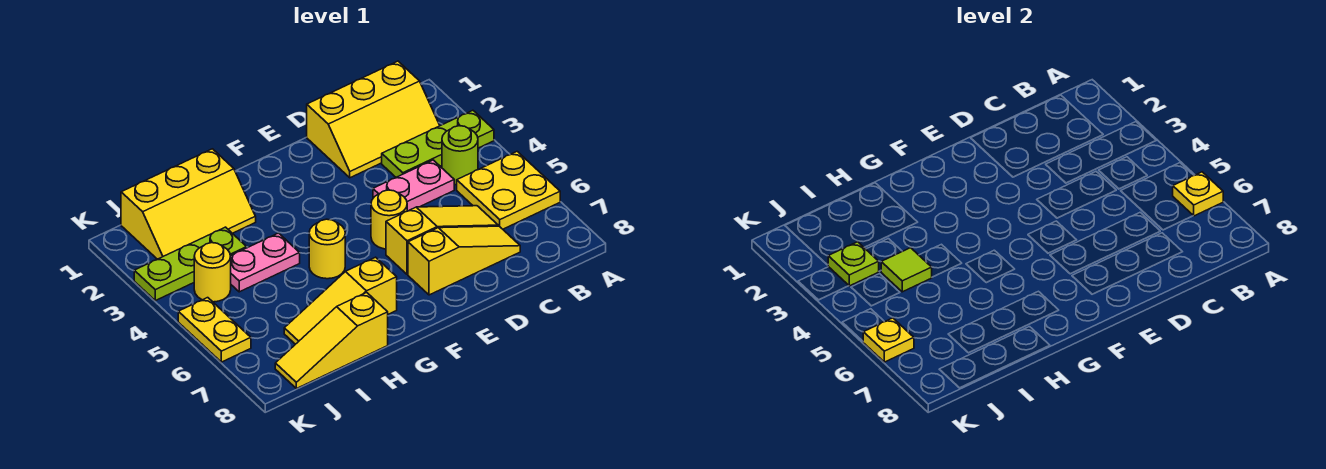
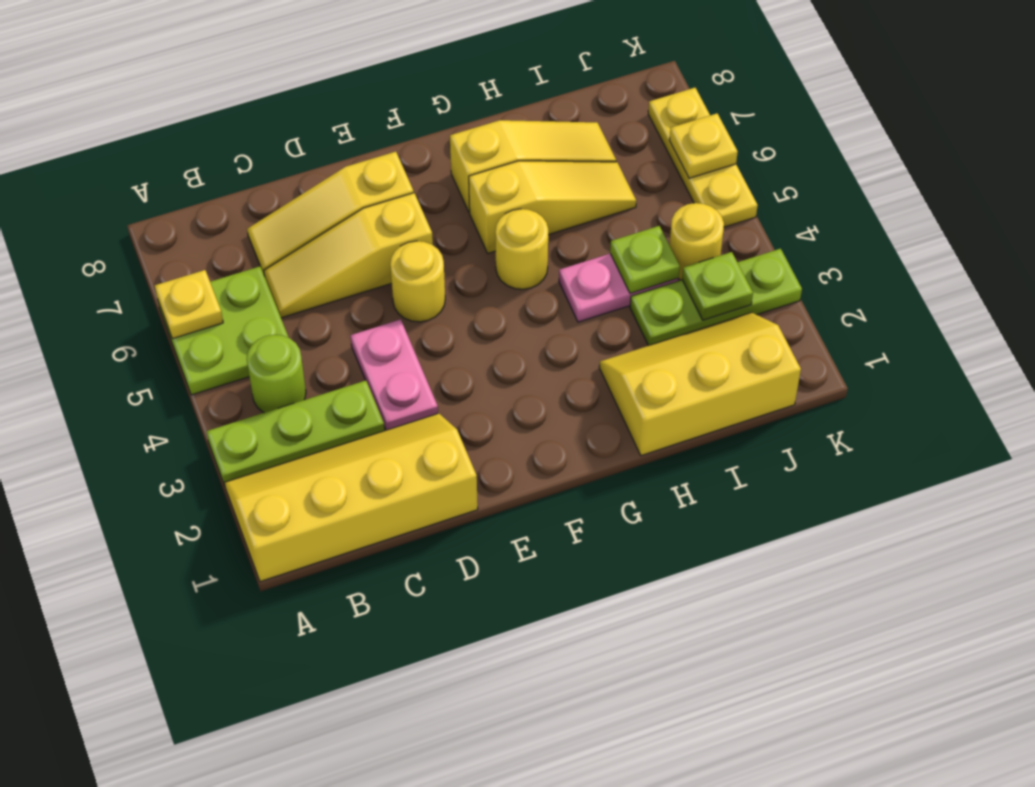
yellow plate A5:B6 level 1 -> lime plate A5:B6 level 1
yellow slope B1:D2 level 1 top 1 -> yellow slope A1:D2 level 1 top 1
pink plate C4:D4 level 1 -> pink plate D3:D4 level 1
yellow slope H8:J8 level 1 top H -> yellow slope G6:I6 level 1 top G
lime tile I4 level 2 -> lime plate I4 level 2
yellow plate K5:K6 level 1 -> yellow plate K5:K7 level 1

